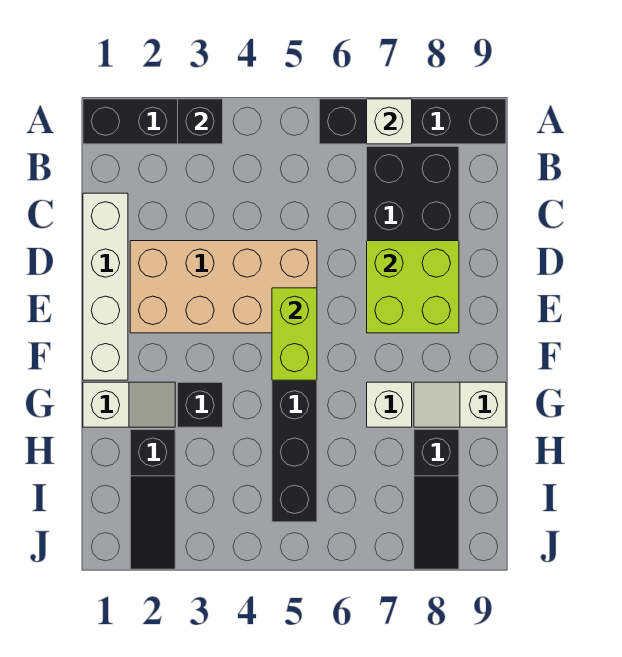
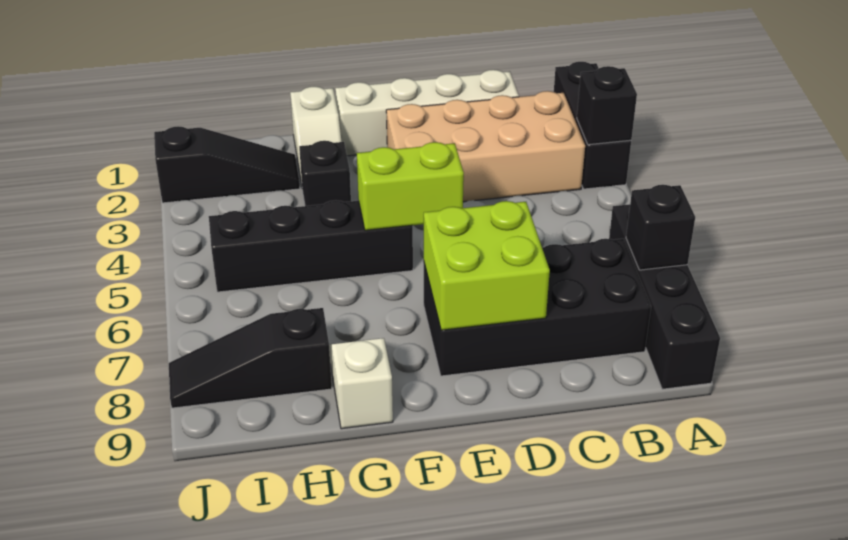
white brick A7 level 2 -> black brick A7 level 2
tan brick D2:E5 level 1 -> tan brick B2:E3 level 1
white brick G7 level 1 -> none
black slope H2:J2 level 1 top H -> black slope H2:J2 level 1 top J

